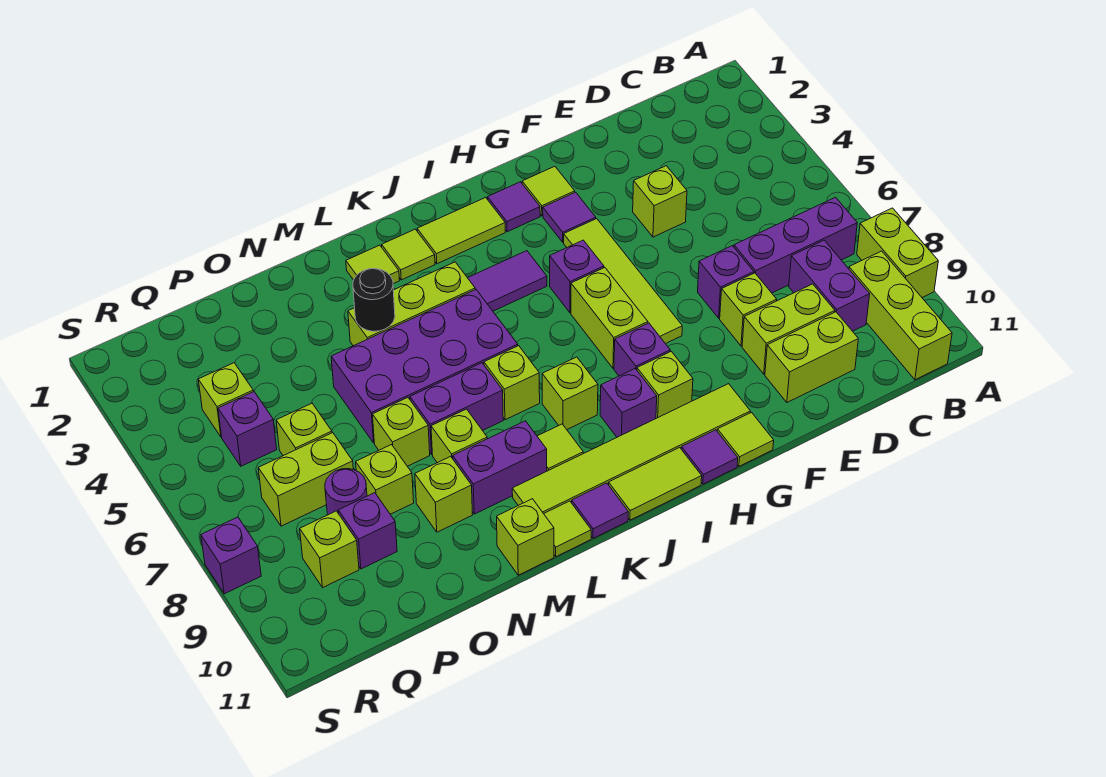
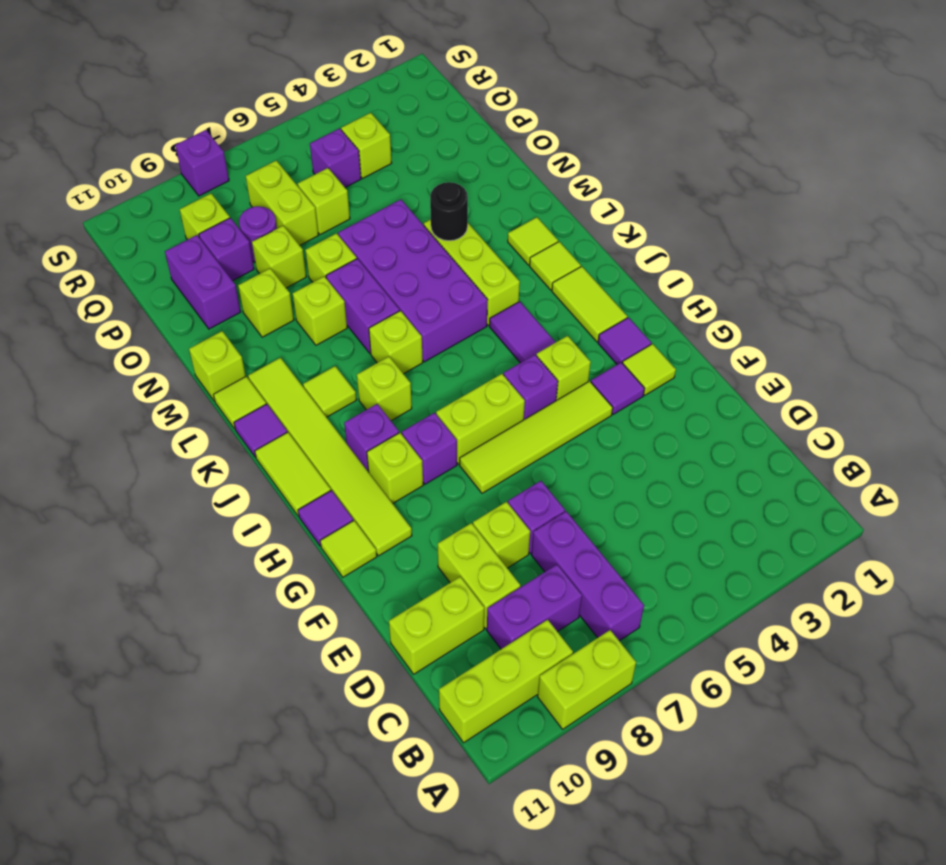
lime brick D10:E10 level 1 -> lime brick D10:D11 level 1
lime brick E4 level 1 -> lime brick H4 level 1
purple brick L9:M9 level 1 -> purple brick O10:P10 level 1

